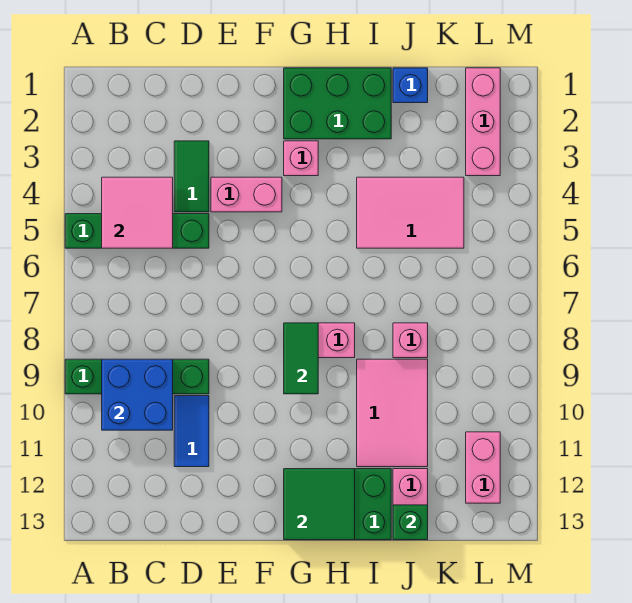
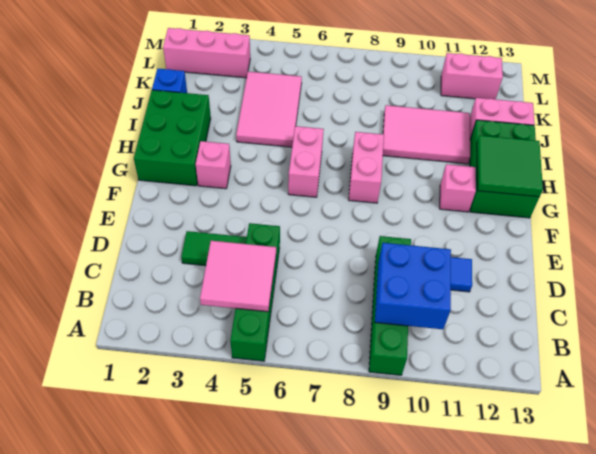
pink brick E4:F4 level 1 -> pink brick G6:H6 level 1
green tile G8:G9 level 2 -> none
pink brick J8 level 1 -> pink brick G11 level 1
green brick J13 level 2 -> none

